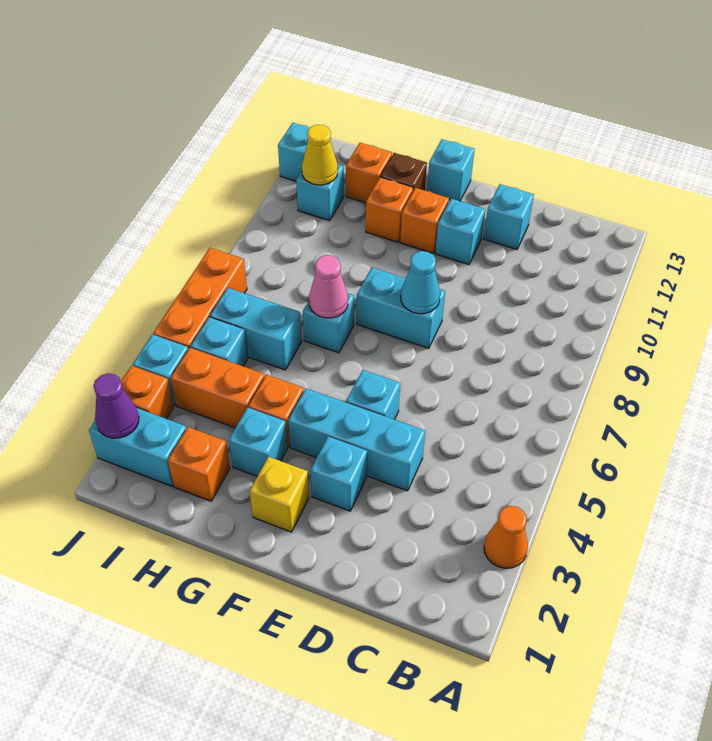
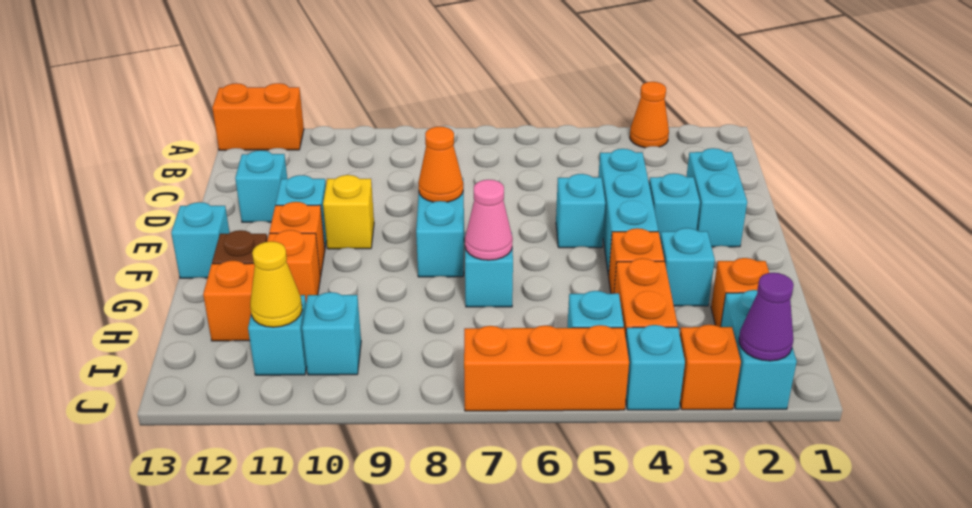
none -> orange brick A12:A13 level 1
cyan cone E8 level 2 -> orange cone E8 level 2
yellow brick F2 level 1 -> yellow brick E10 level 1
cyan brick H6:I6 level 1 -> cyan brick D2:E2 level 1
cyan brick J12 level 1 -> cyan brick I10 level 1

